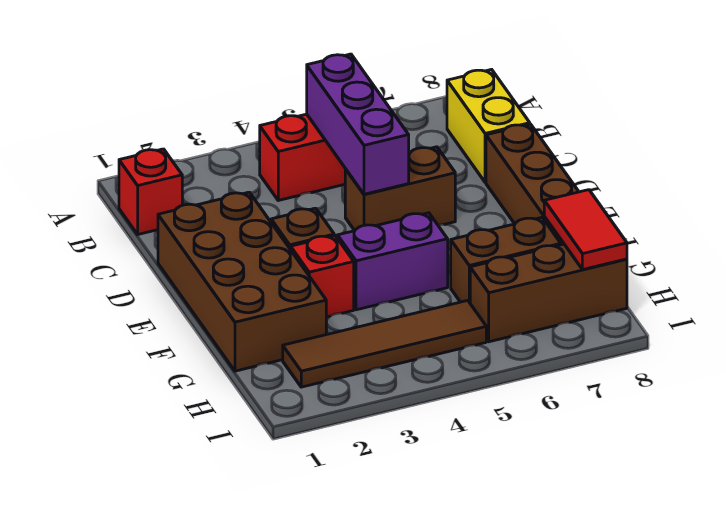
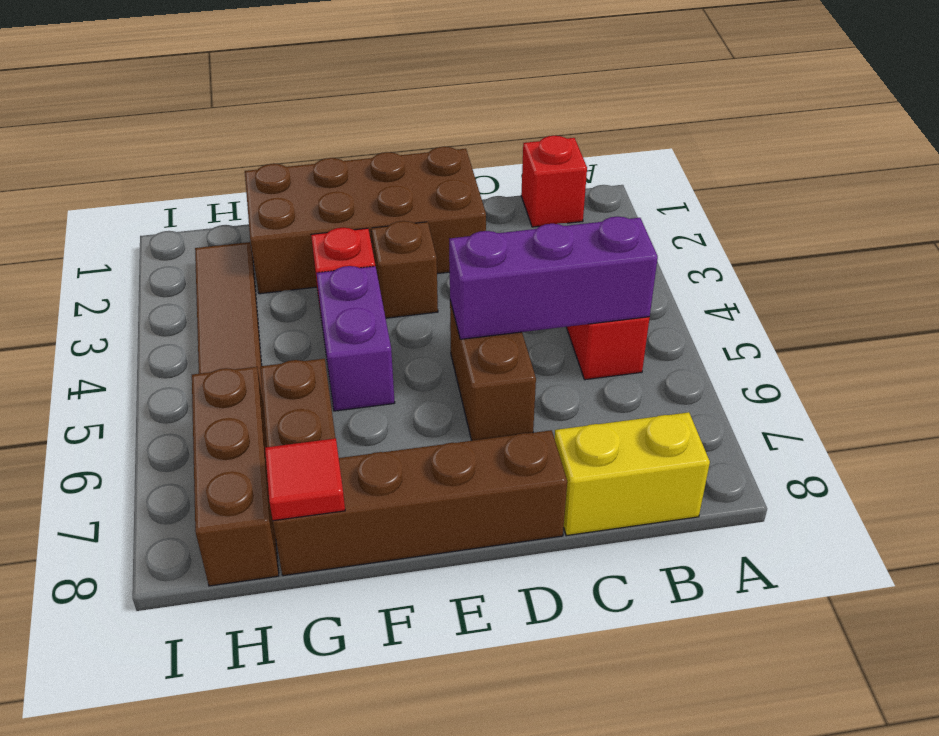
red tile G8:H8 level 2 -> red tile G8 level 2

